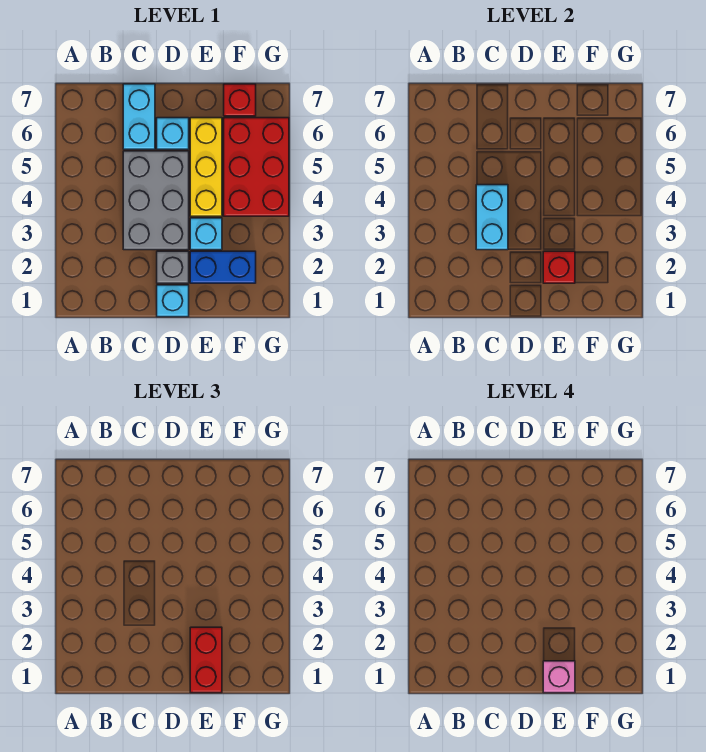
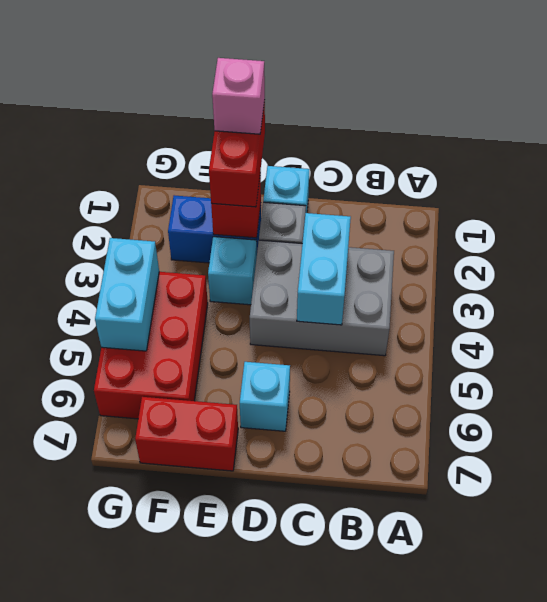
grey brick C3:D5 level 1 -> grey brick B3:D4 level 1
cyan brick C6:C7 level 1 -> cyan brick G4:G5 level 2
yellow brick E4:E6 level 1 -> none
red brick F7 level 1 -> red brick E7:F7 level 1

